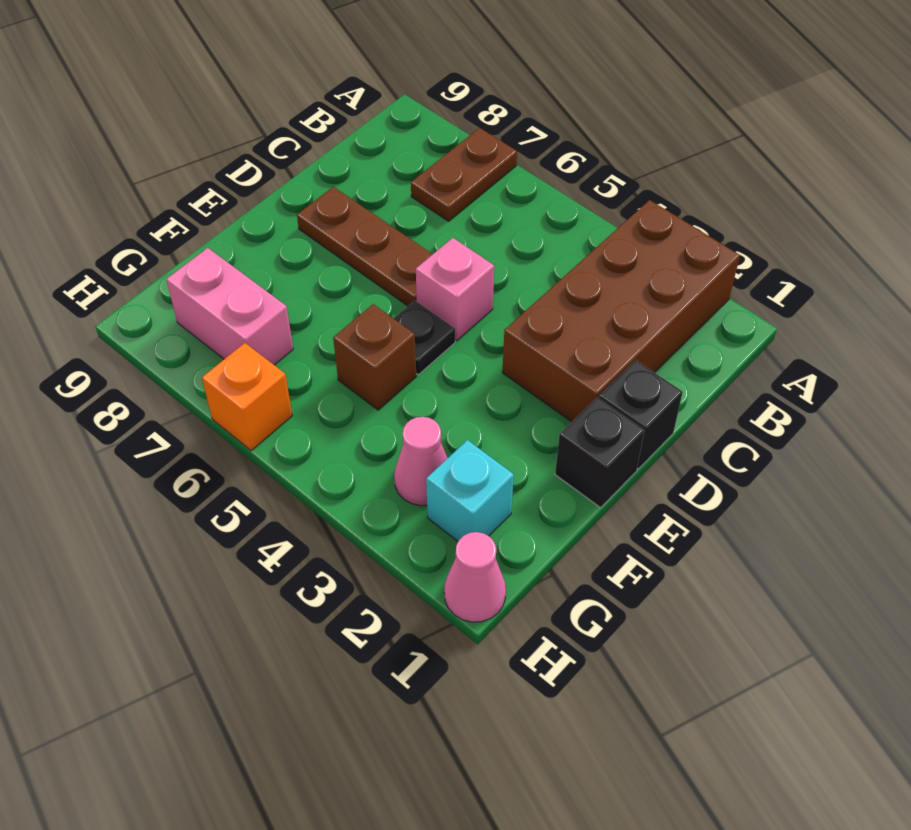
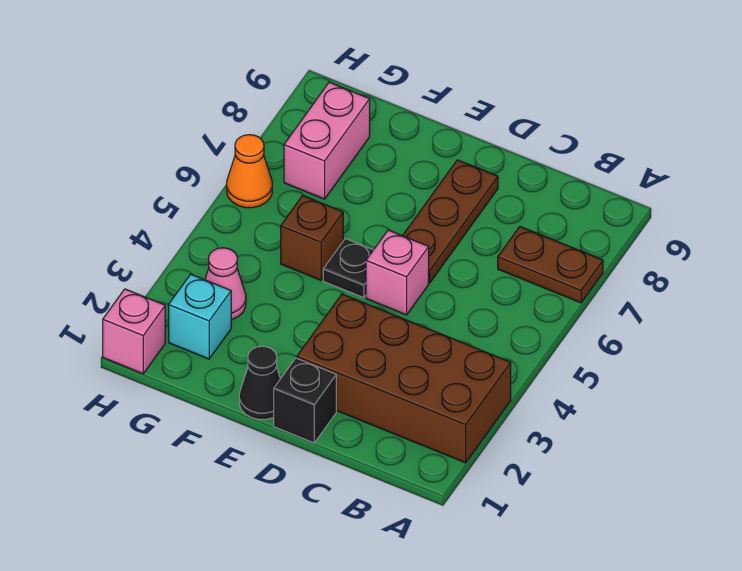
black brick E1 level 1 -> black cone E1 level 1
pink cone H1 level 1 -> pink brick H1 level 1
orange brick H6 level 1 -> orange cone H6 level 1

